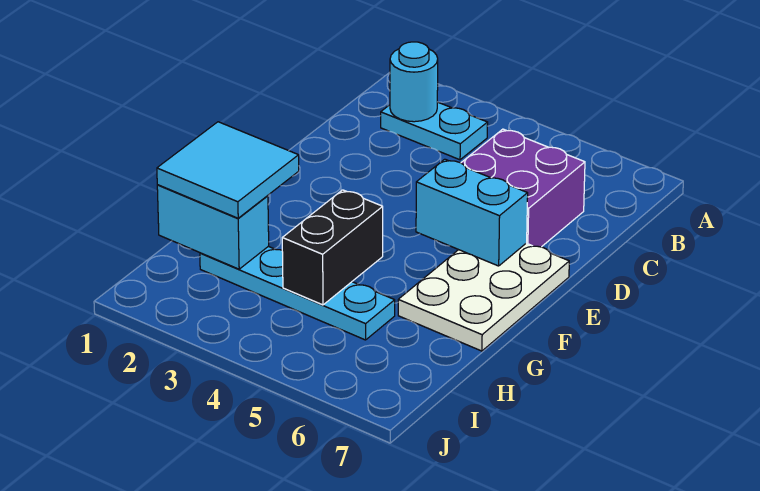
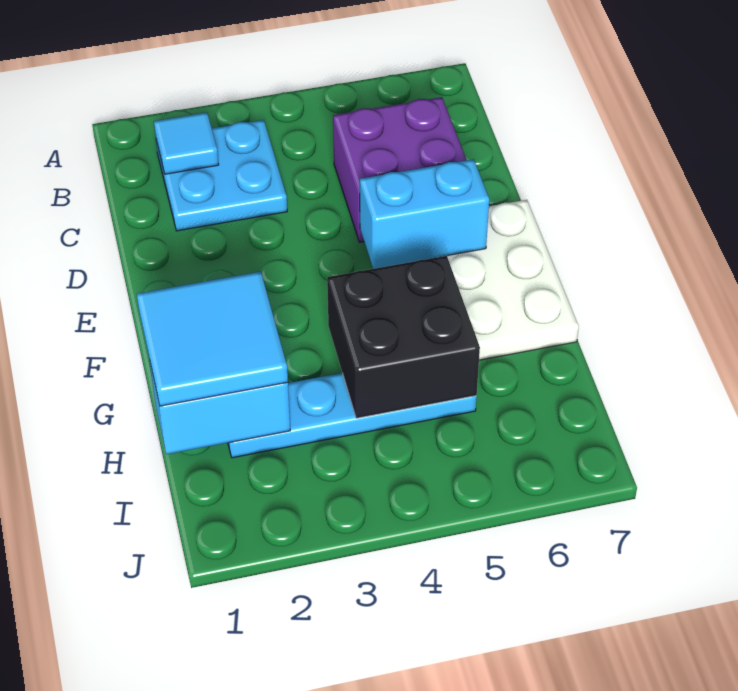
cyan plate B2:B3 level 1 -> cyan plate B2:C3 level 1
cyan round brick B2 level 2 -> cyan tile B2 level 2
black brick G4:H4 level 2 -> black brick G4:H5 level 2

